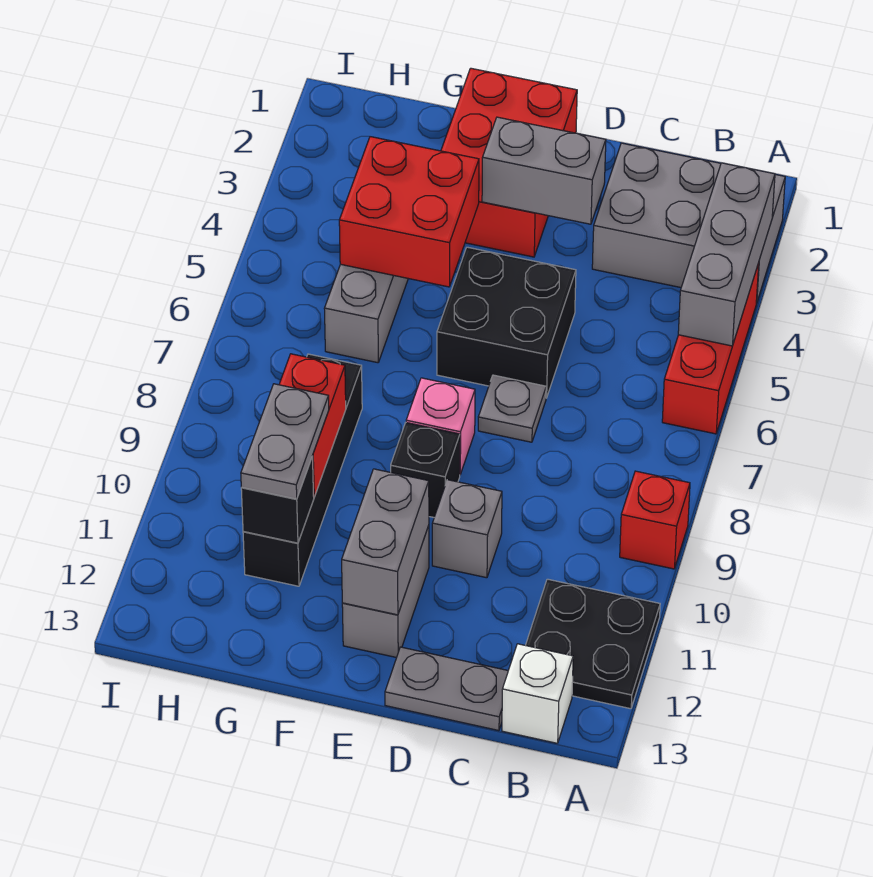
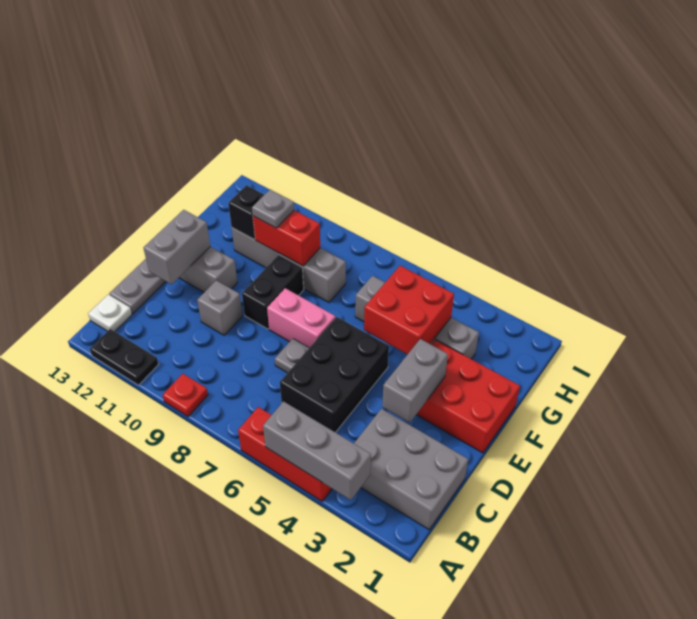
grey brick A2:C3 level 1 -> grey brick B1:C3 level 1
red brick A9 level 1 -> red plate A9 level 1
black plate A11:B12 level 1 -> black plate A11:A12 level 1
white brick B13 level 1 -> white plate B13 level 1
black brick D5:E6 level 1 -> black brick C5:E6 level 1
pink brick E8 level 1 -> pink brick E7:E8 level 1
black brick E9 level 1 -> black brick E9:F9 level 1
grey brick E11:E12 level 2 -> grey brick D12:E12 level 2
black brick G8:G11 level 1 -> grey brick G8:G11 level 1
grey plate G10:G11 level 3 -> grey plate G10 level 3

